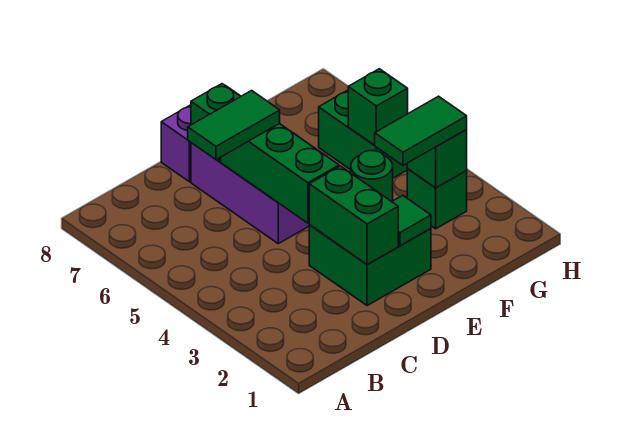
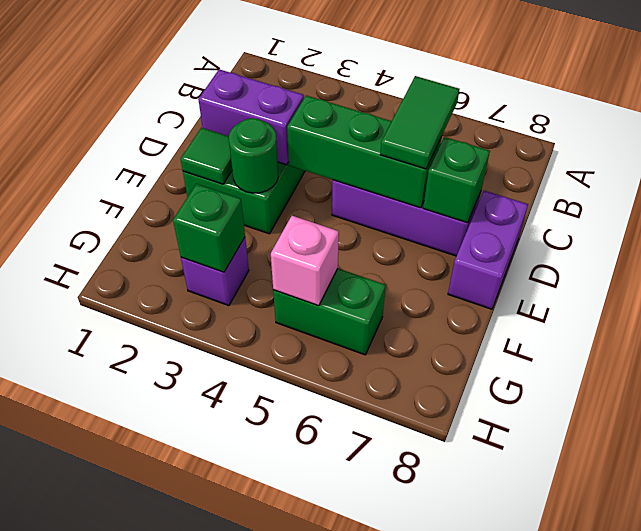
green brick D2:D3 level 2 -> purple brick D2:D3 level 2
green tile F3:G3 level 3 -> none
green brick G3 level 1 -> purple brick G3 level 1
green brick G5 level 2 -> pink brick G5 level 2

